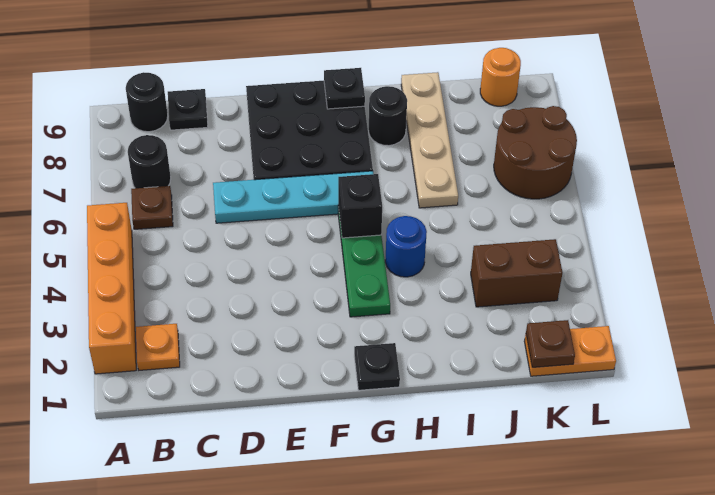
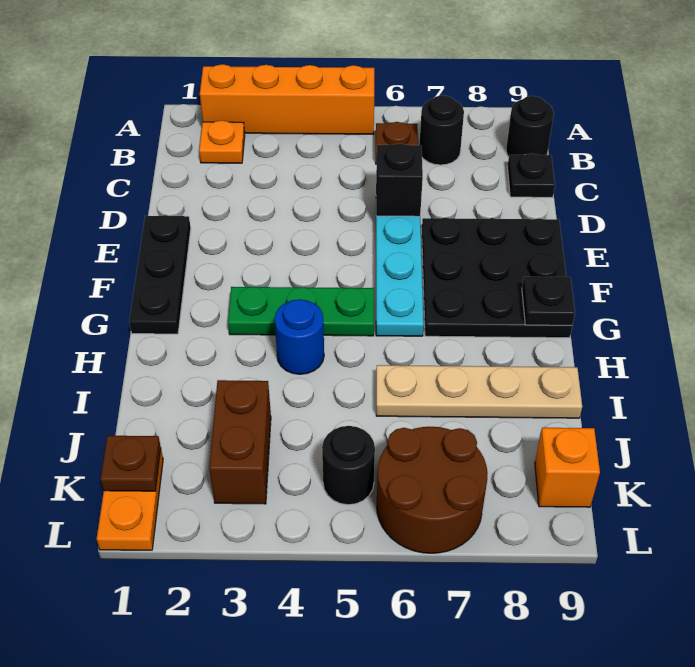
black plate G1 level 1 -> black plate E1:G1 level 1
black brick G5 level 2 -> black brick D6 level 2
black round brick H8 level 1 -> black round brick K5 level 1
orange round brick K9 level 1 -> orange brick K9 level 1

